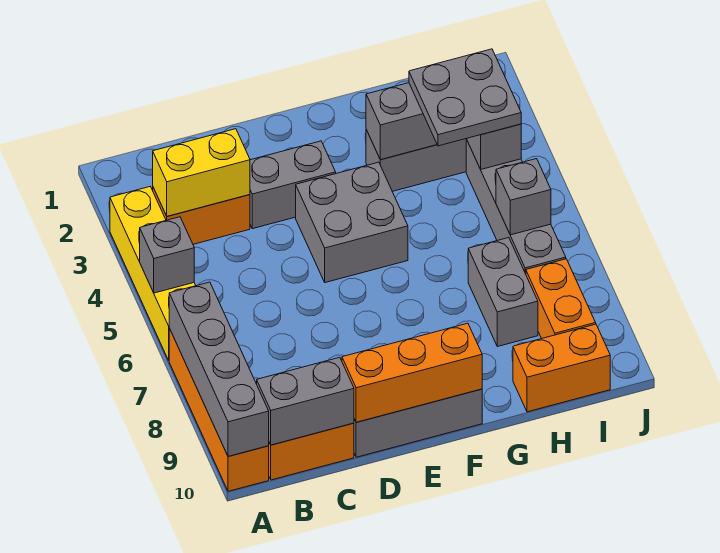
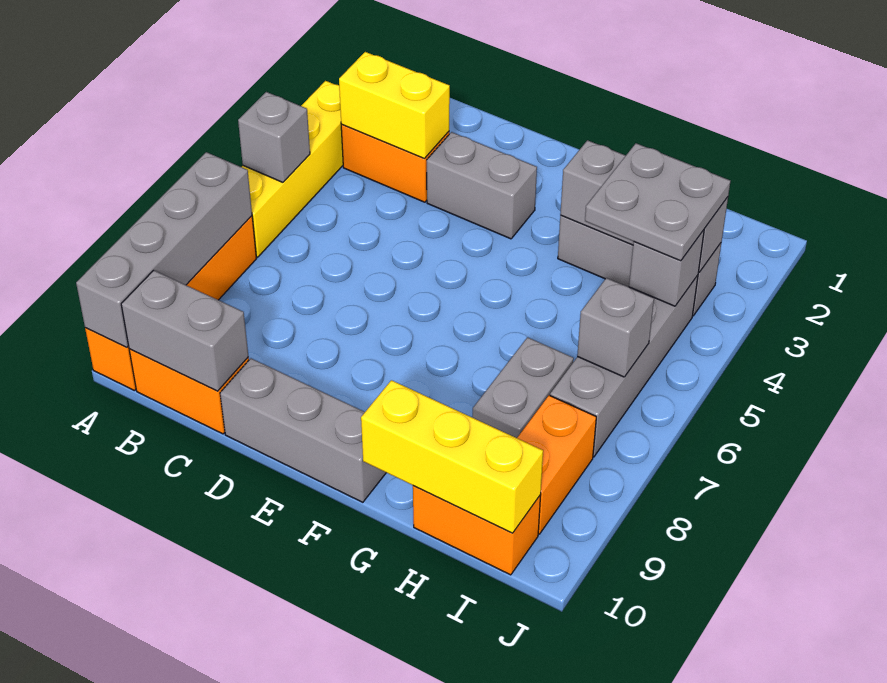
orange brick D10:F10 level 2 -> none
grey brick E4:F5 level 1 -> none
none -> yellow brick G10:I10 level 2

